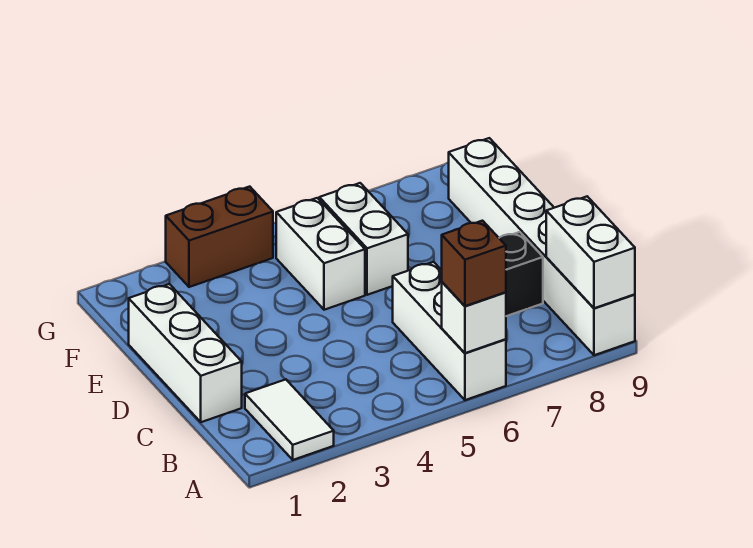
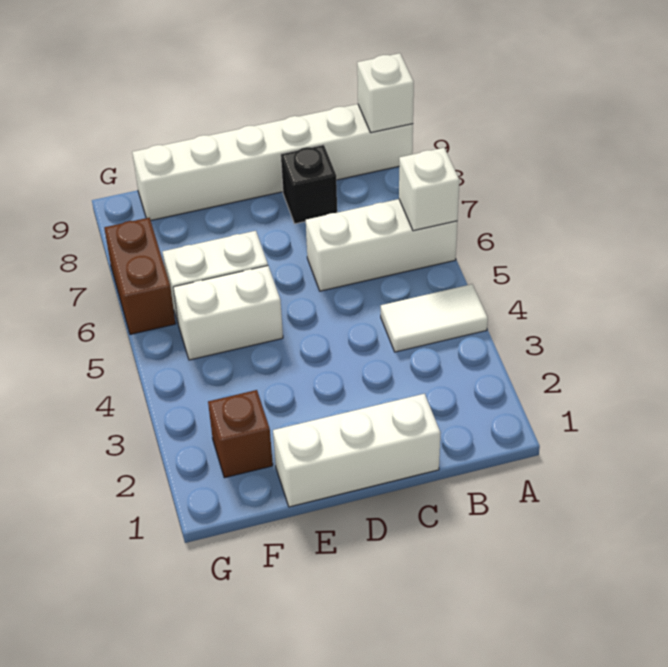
white tile A2:B2 level 1 -> white tile A4:B4 level 1
brown brick A6 level 3 -> brown brick F2 level 1
white brick A9:B9 level 2 -> white brick A9 level 2
brown brick G3:G4 level 1 -> brown brick G6:G7 level 1

